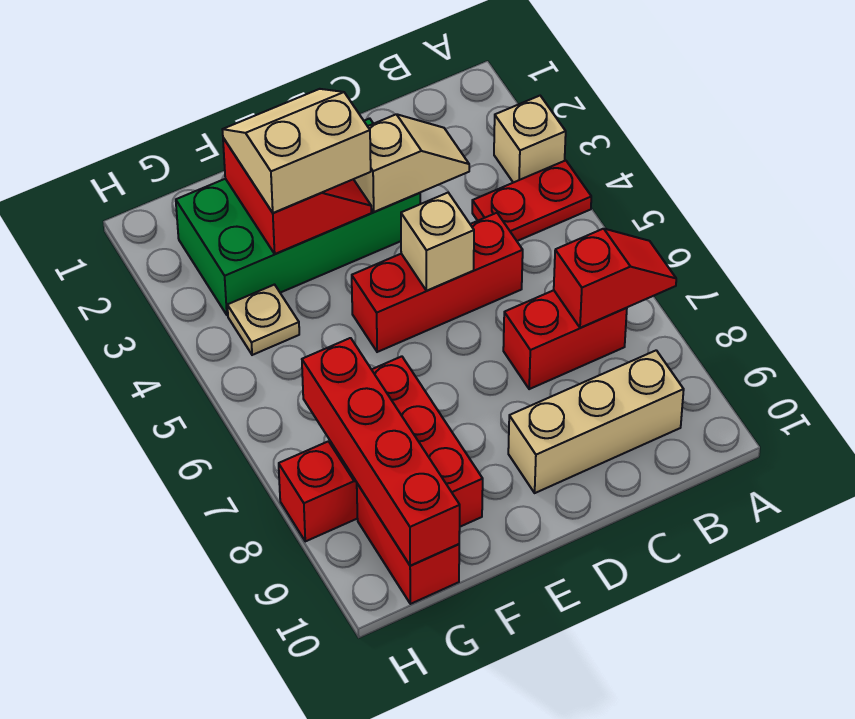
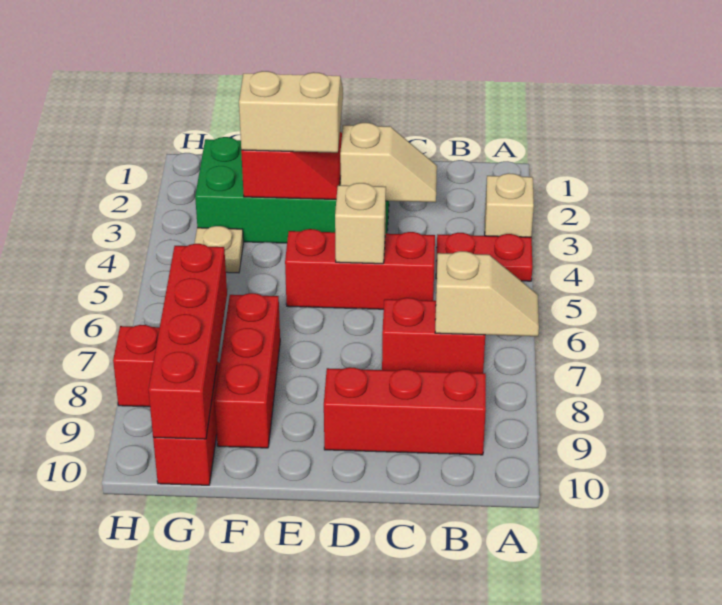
red slope A7:B7 level 2 top B -> tan slope A7:B7 level 2 top B
tan brick B9:D9 level 1 -> red brick B9:D9 level 1

